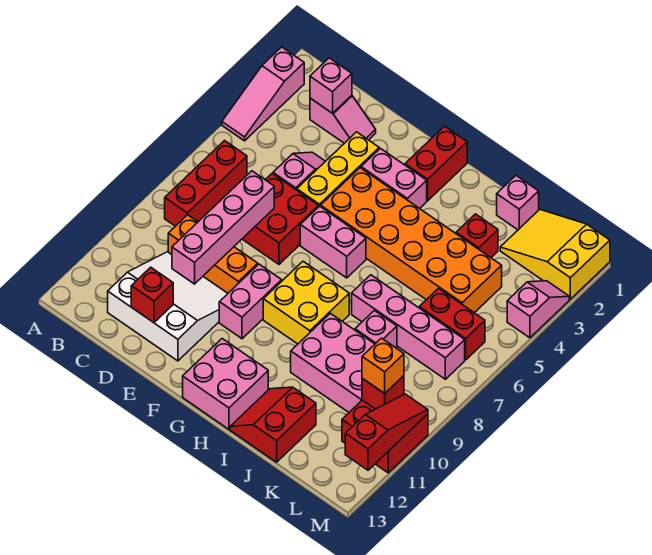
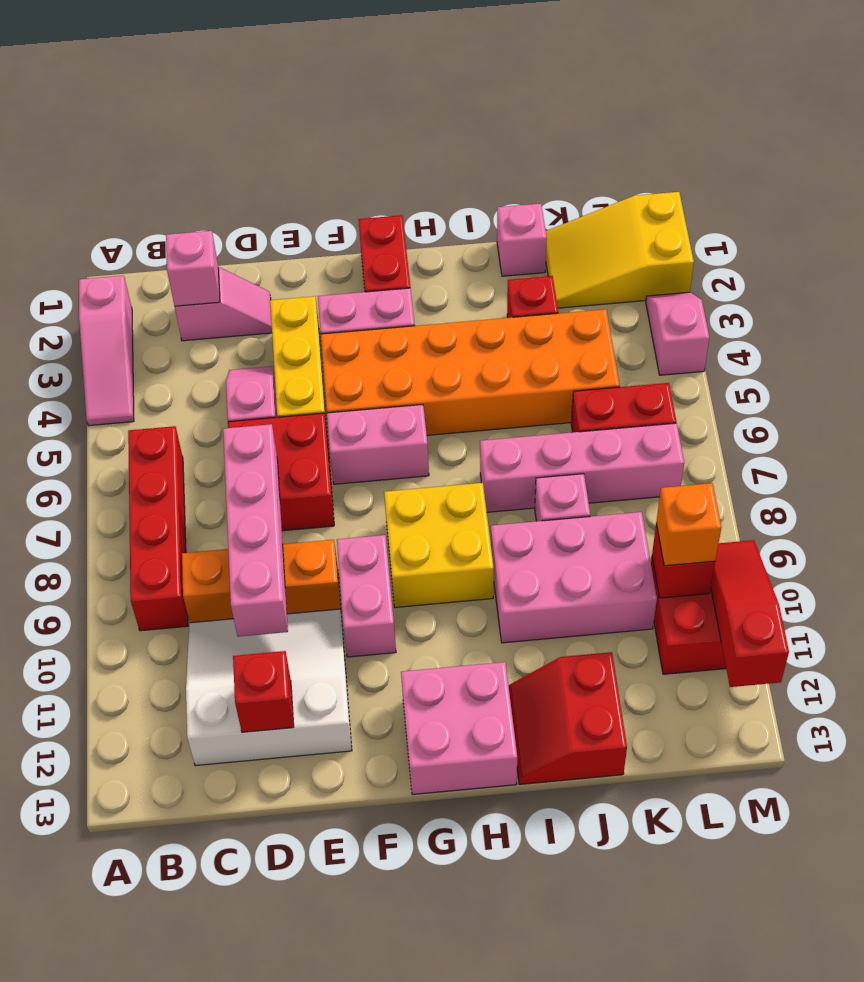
red brick B6:B8 level 1 -> red brick B6:B9 level 1

